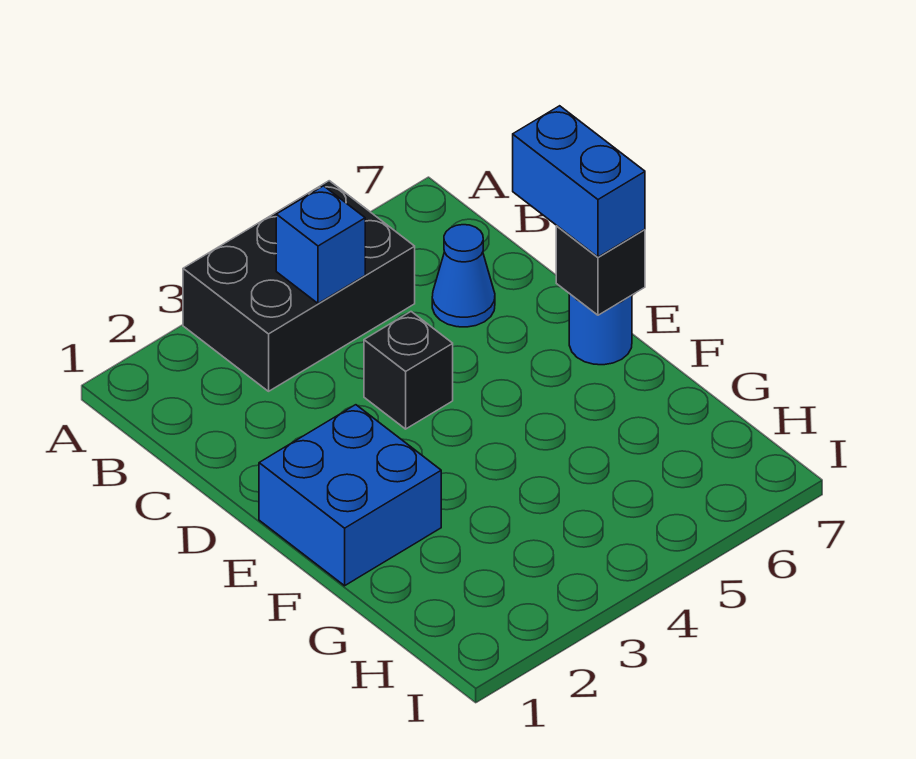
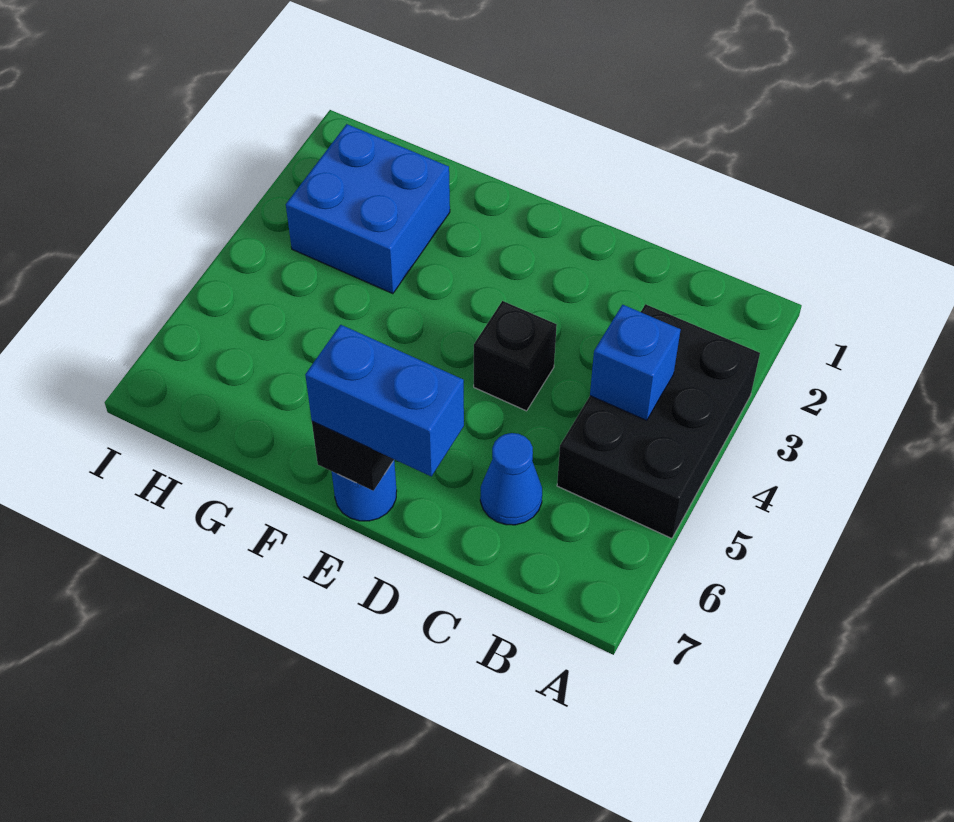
blue brick E1:F2 level 1 -> blue brick G2:H3 level 1

